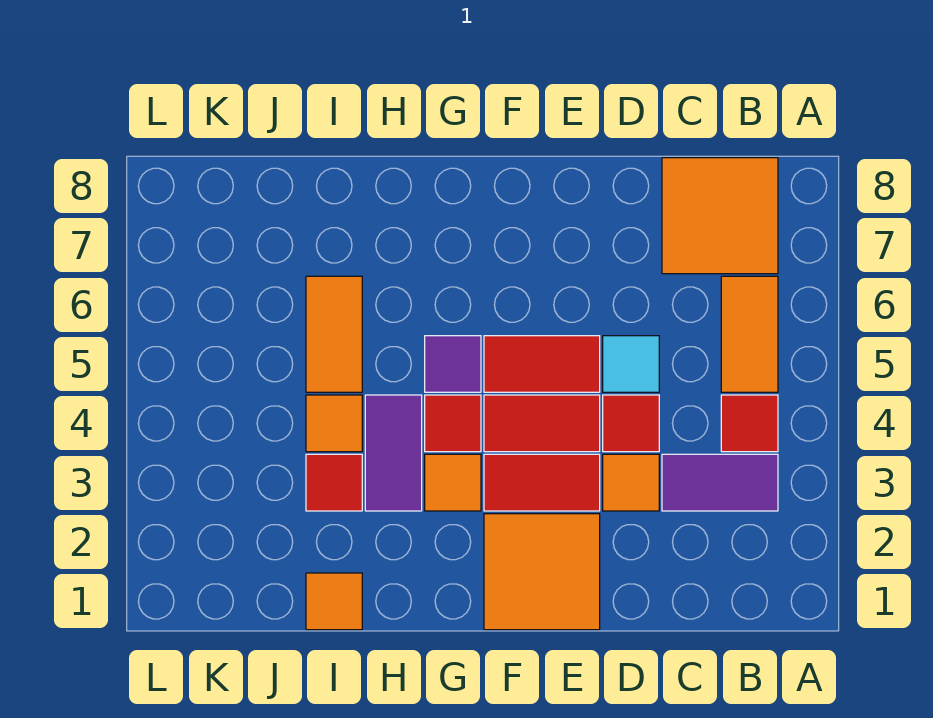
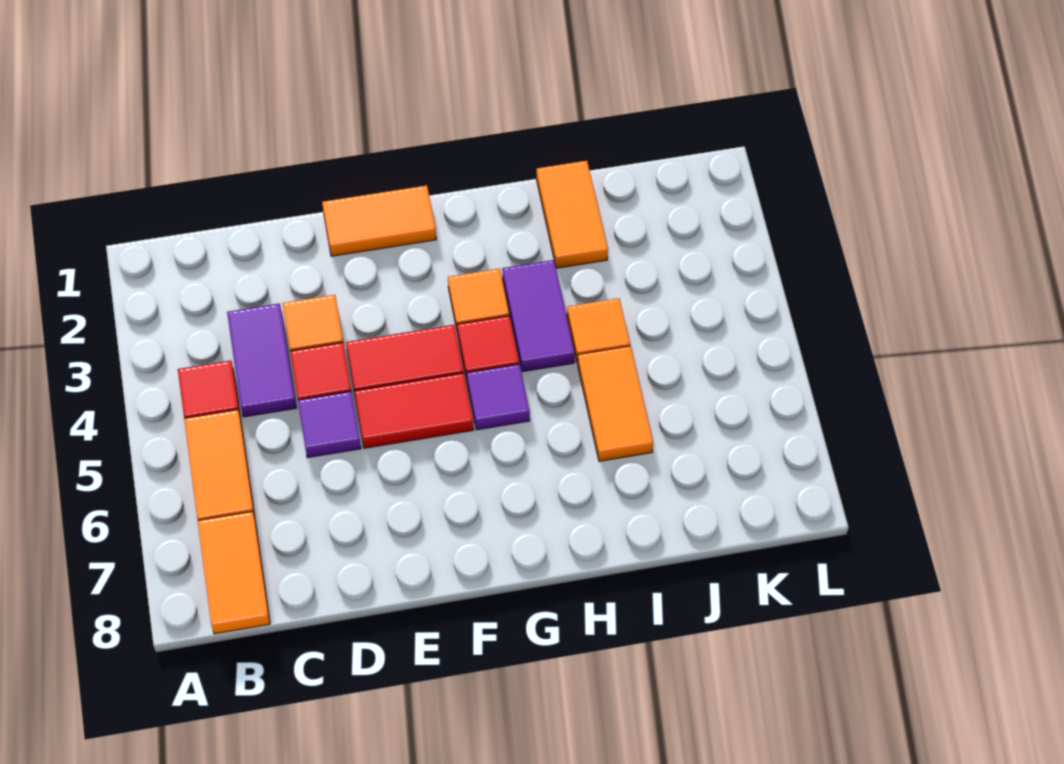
purple tile B3:C3 level 1 -> purple tile C3:C4 level 1
orange tile B7:C8 level 1 -> orange tile B7:B8 level 1
cyan tile D5 level 1 -> purple tile D5 level 1
orange tile E1:F2 level 1 -> orange tile E1:F1 level 1
red tile E3:F3 level 1 -> none
orange tile I1 level 1 -> orange tile I1:I2 level 1
red tile I3 level 1 -> none

